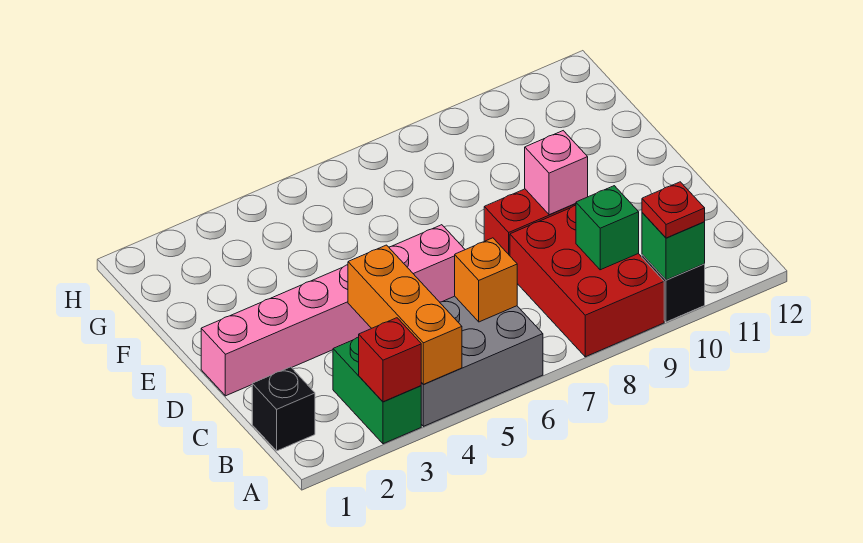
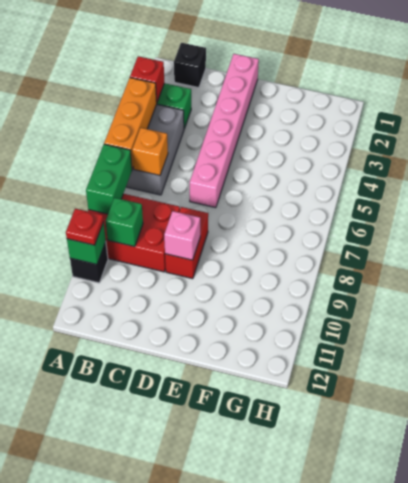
orange brick A4:C4 level 2 -> orange brick A4:A6 level 2
none -> green brick A7:A8 level 2

